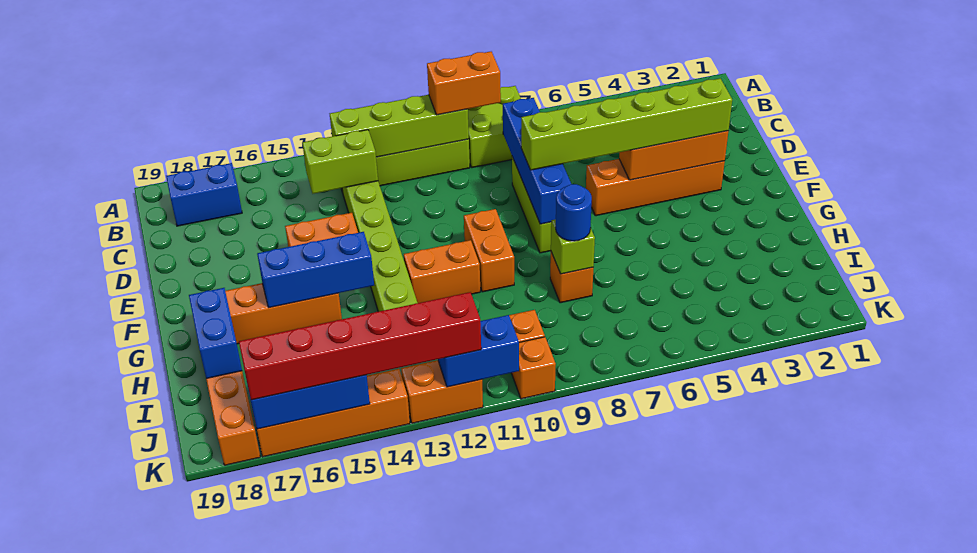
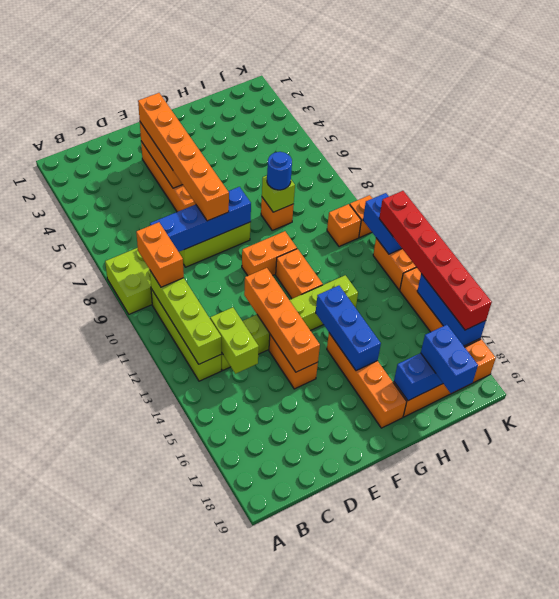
blue brick B17:B18 level 1 -> blue brick I18:I19 level 3
lime brick E3:E8 level 3 -> orange brick E3:E8 level 3
none -> orange brick E12:E15 level 2

